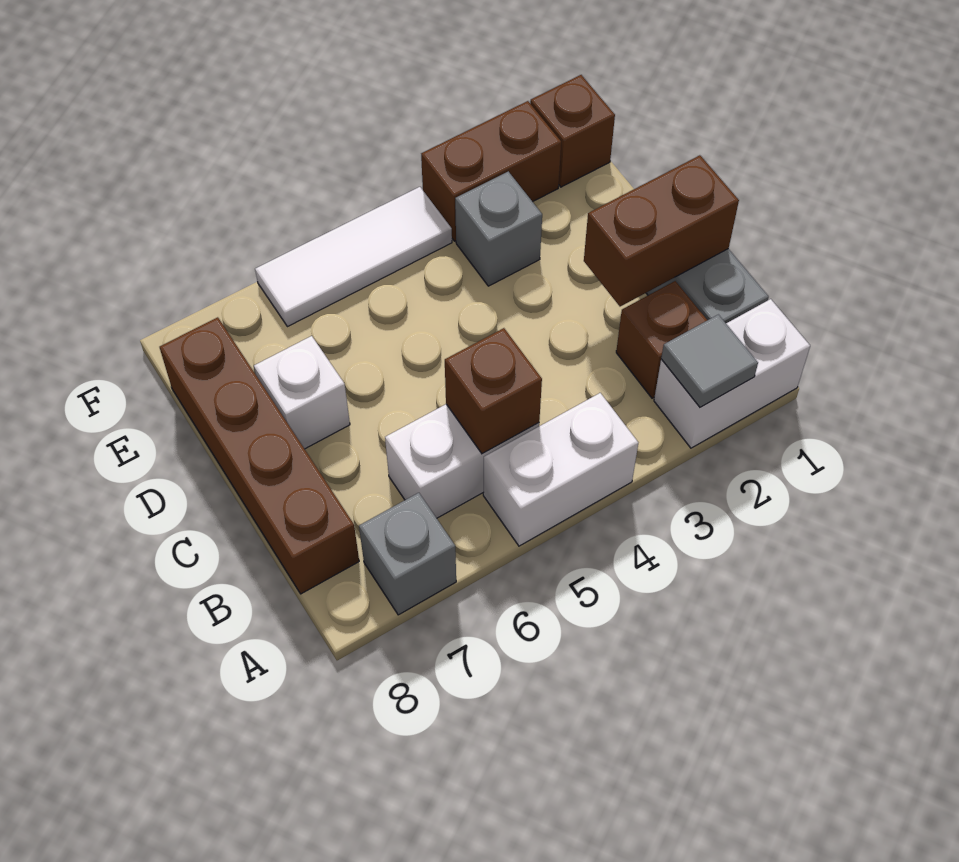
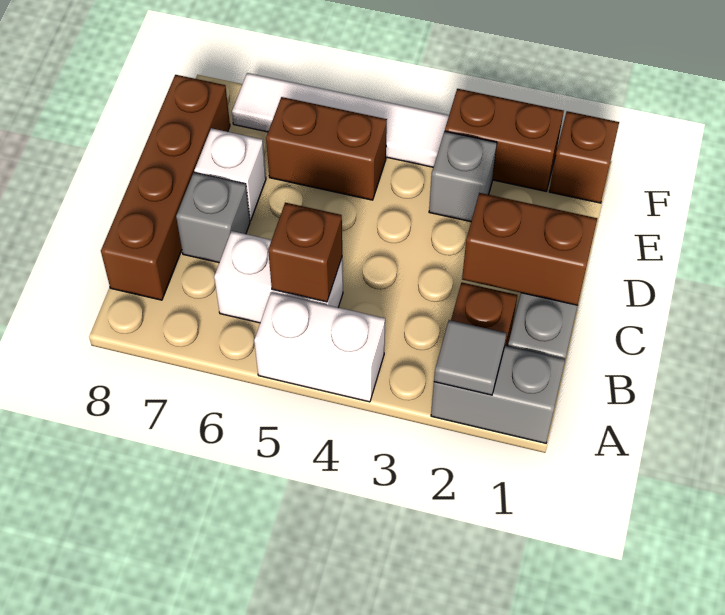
white brick A1:A2 level 1 -> grey brick A1:A2 level 1
grey brick A7 level 1 -> grey brick C7 level 1
none -> brown brick E5:E6 level 1
white tile F4:F6 level 1 -> white tile F4:F7 level 1

